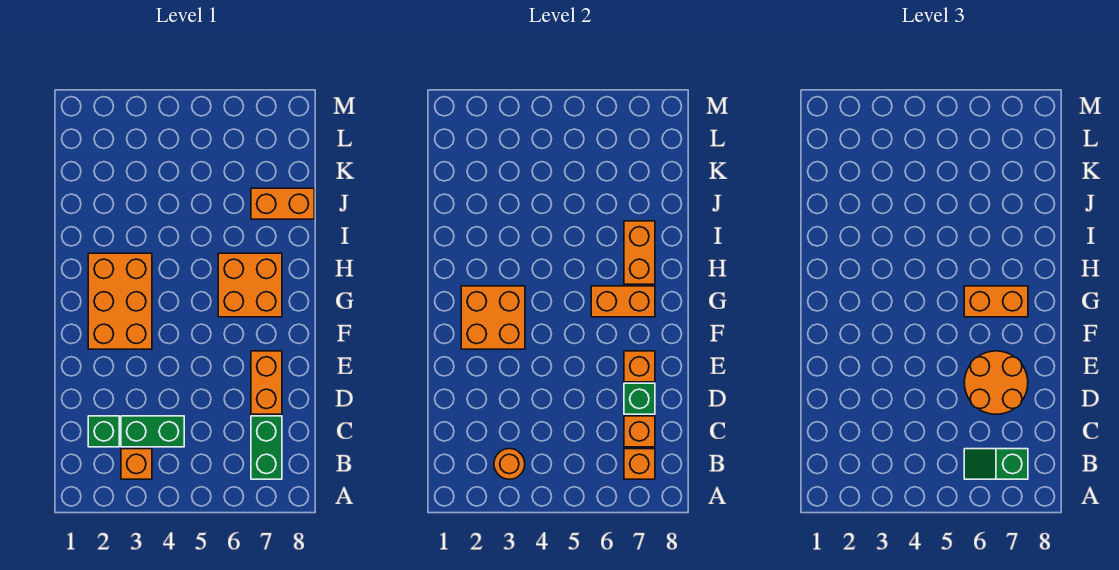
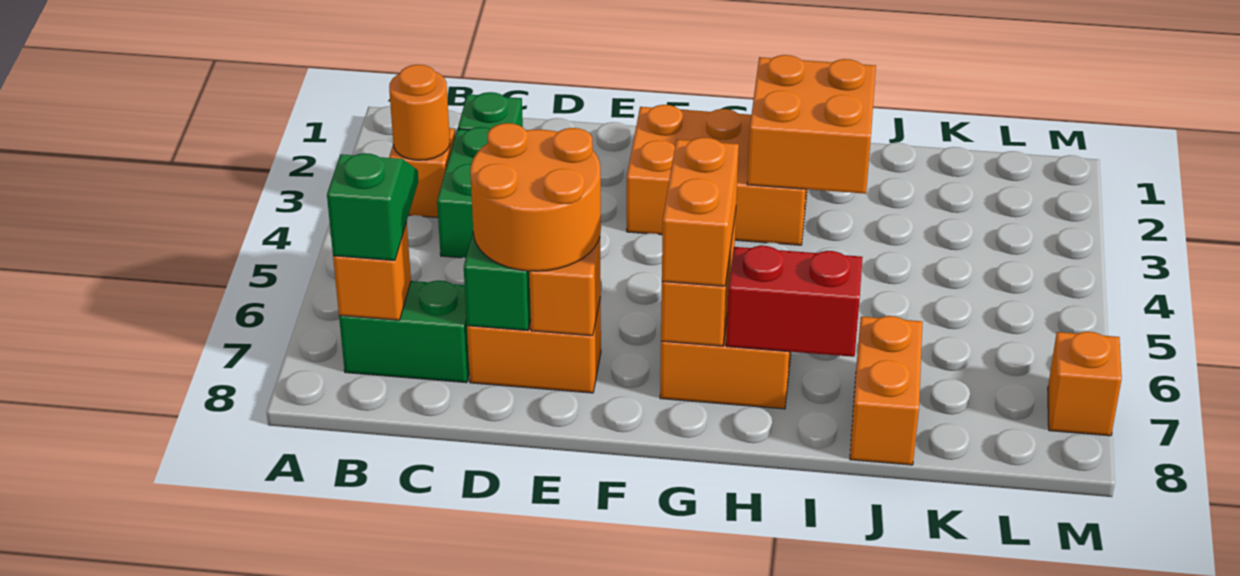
orange brick C7 level 2 -> orange brick M7 level 1
orange brick F2:G3 level 2 -> orange brick H2:I3 level 2
orange brick H7:I7 level 2 -> red brick H7:I7 level 2

